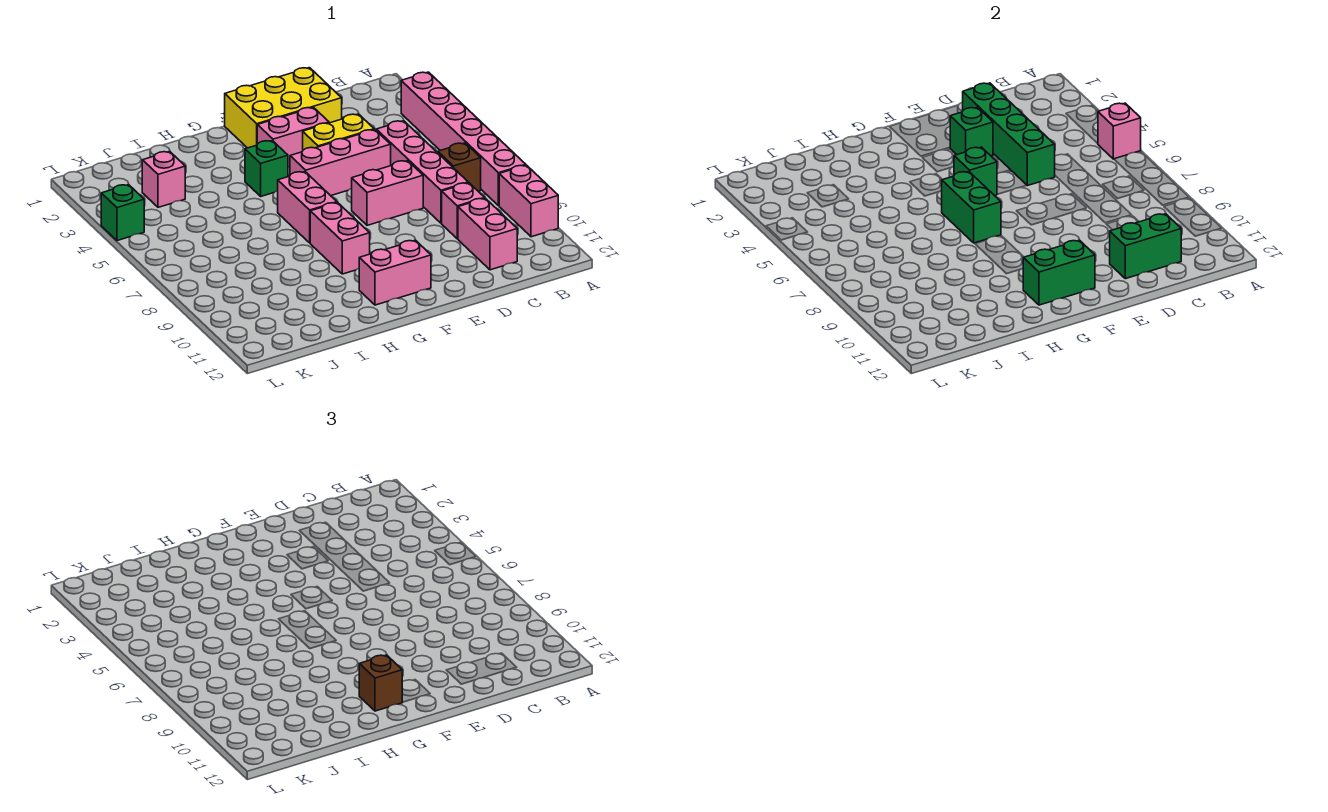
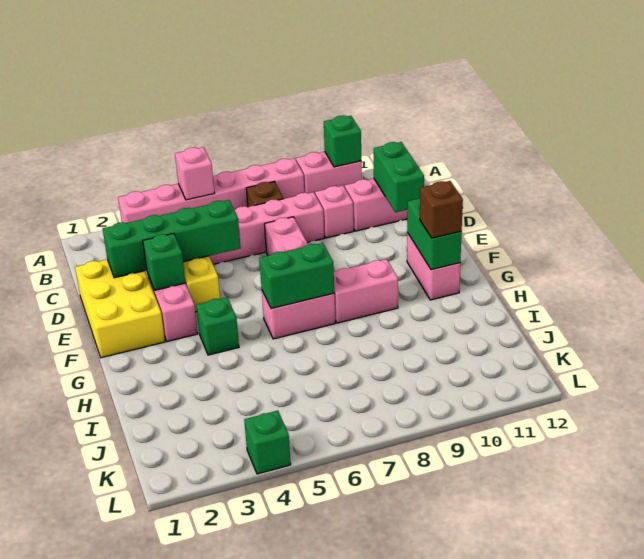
pink brick D5:F5 level 1 -> none
green brick F5 level 2 -> green brick A10 level 2
pink brick J3 level 1 -> none

